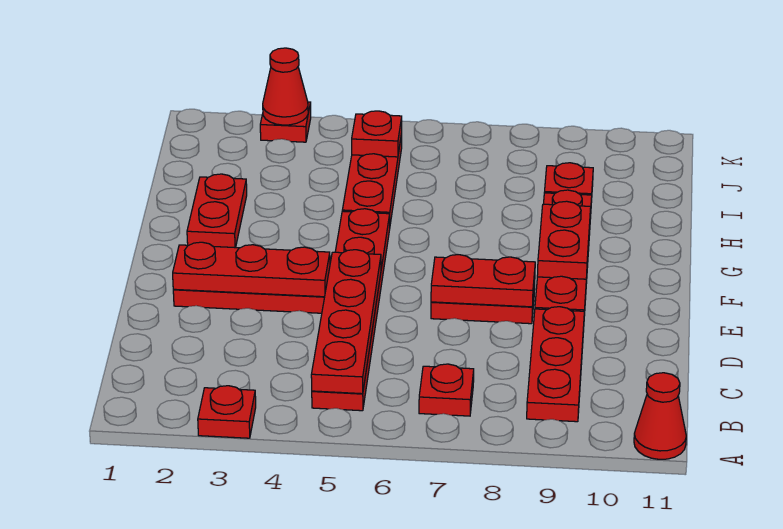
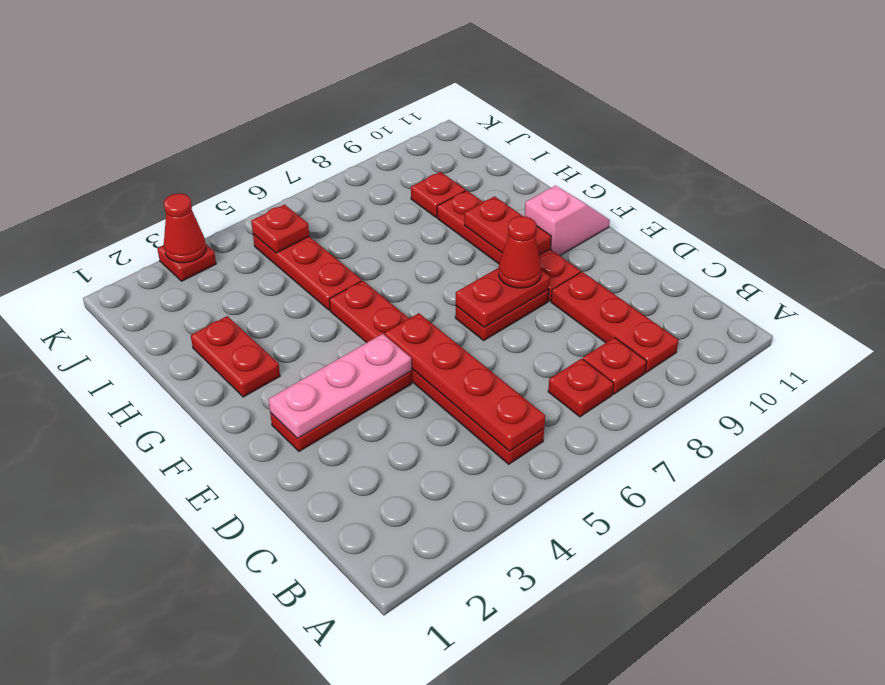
red plate A3 level 1 -> red plate B8 level 1
red cone A11 level 1 -> red cone E8 level 3
red plate E2:E4 level 2 -> pink plate E2:E4 level 2
none -> pink slope F10:F11 level 1 top 10

